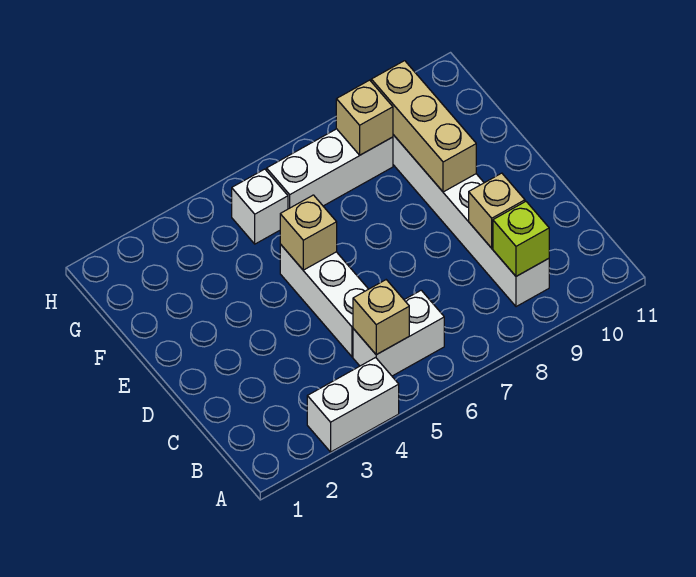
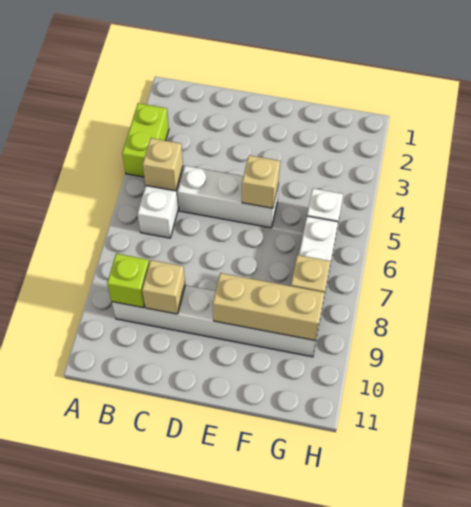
white brick A3:A4 level 1 -> lime brick A3:A4 level 1

